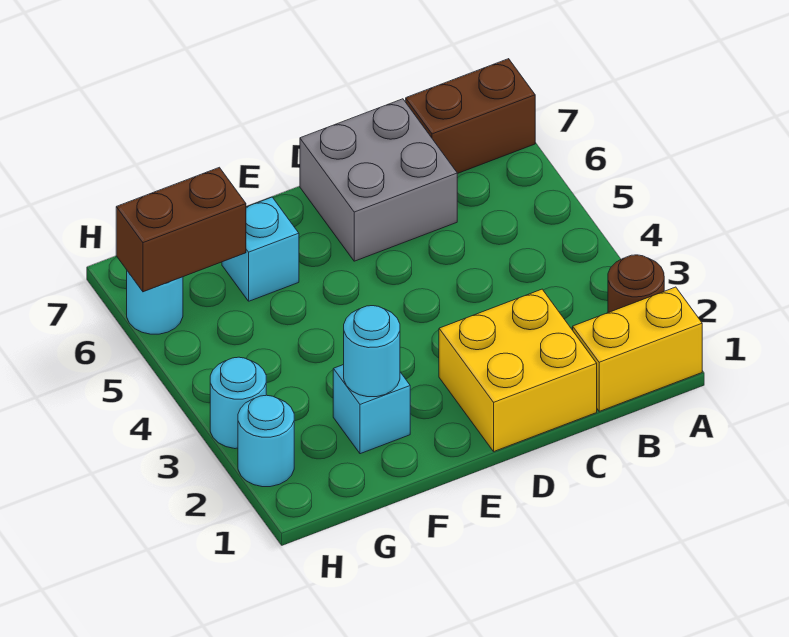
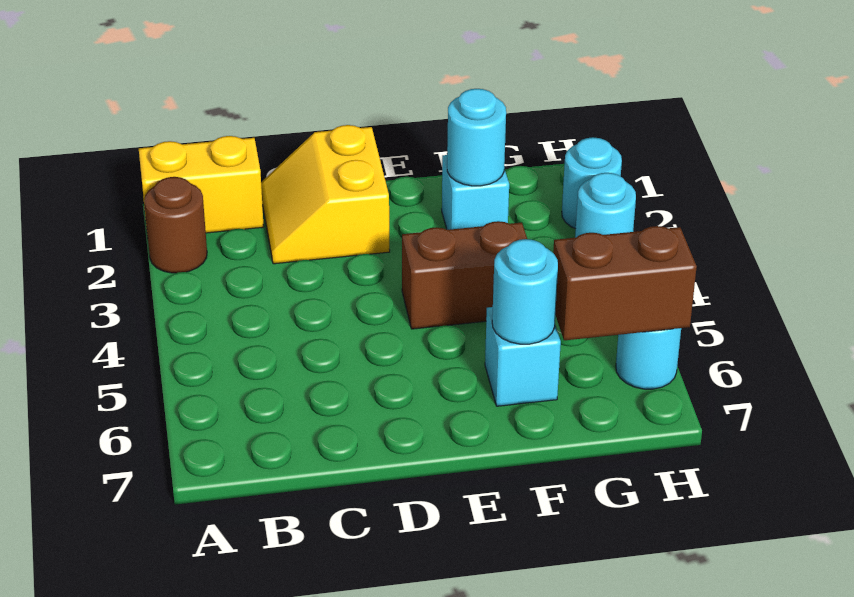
brown brick A7:B7 level 1 -> brown brick E4:F4 level 1
yellow brick C1:D2 level 1 -> yellow slope C1:D2 level 1 top D
grey brick C6:D7 level 1 -> none
none -> cyan round brick F6 level 2

